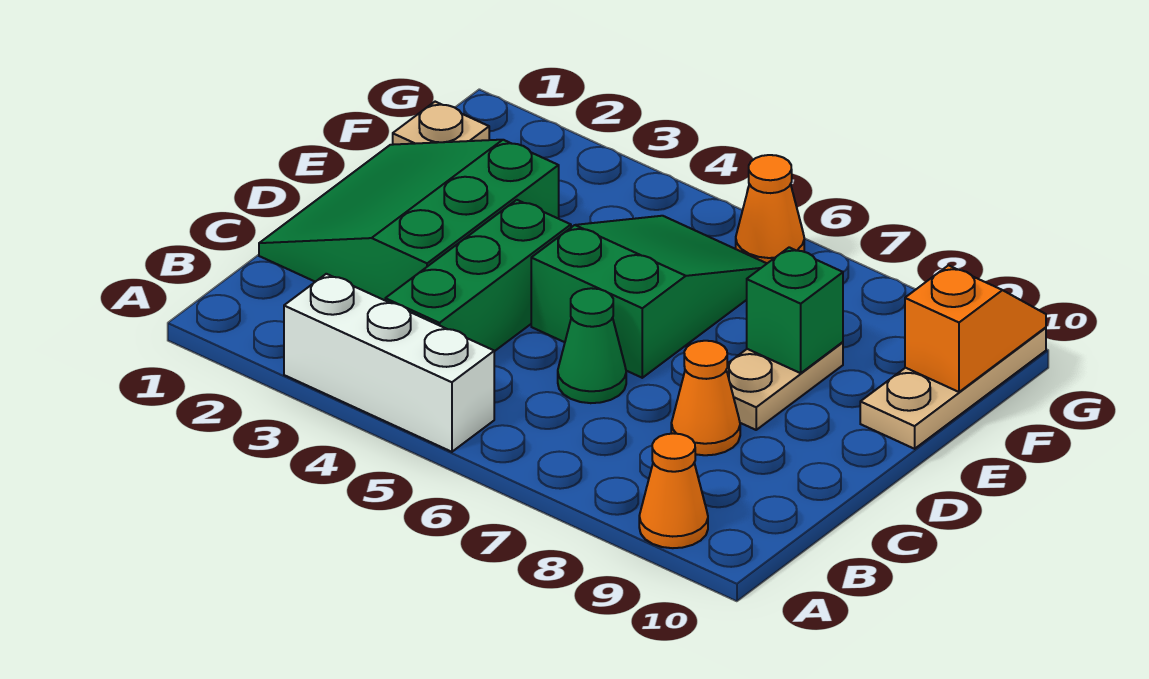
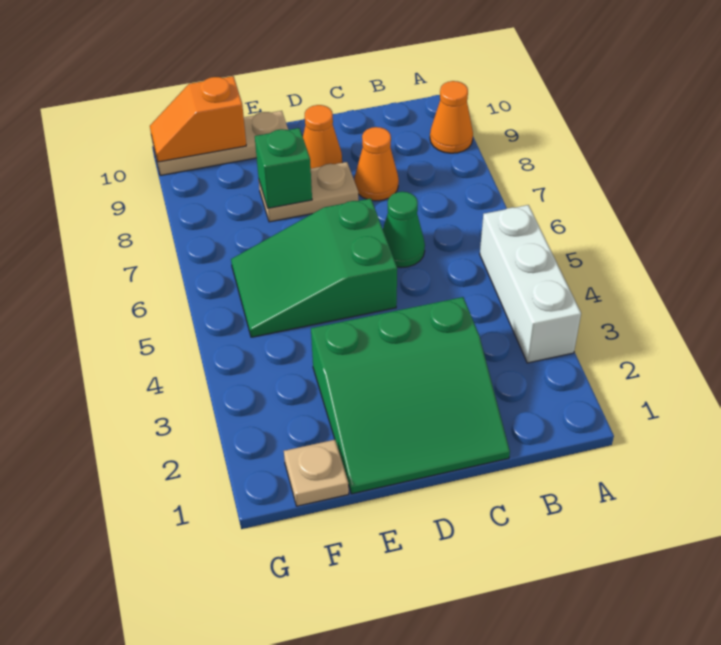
green brick B4:D4 level 1 -> none
orange cone G6 level 1 -> orange cone D9 level 1

